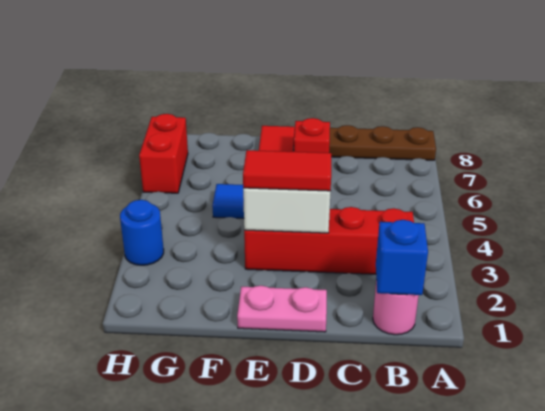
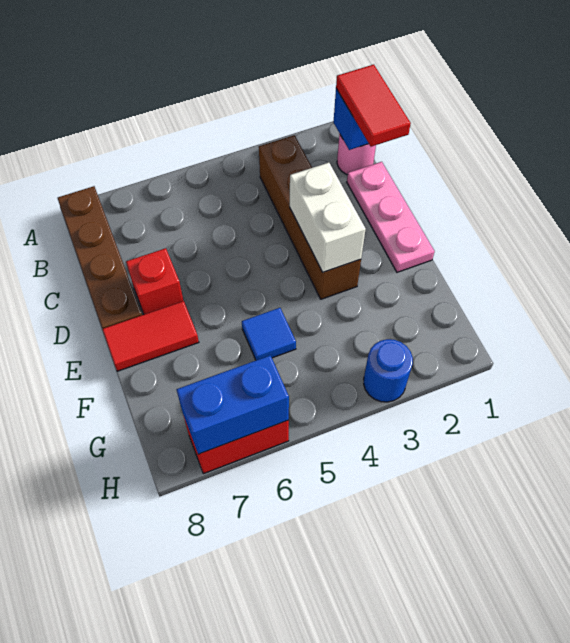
red brick B3:E3 level 1 -> brown brick B3:E3 level 1
pink plate D1:E1 level 1 -> pink plate C1:E1 level 1
red tile D3:E3 level 3 -> red tile B1:C1 level 3
none -> blue brick H6:H7 level 2

